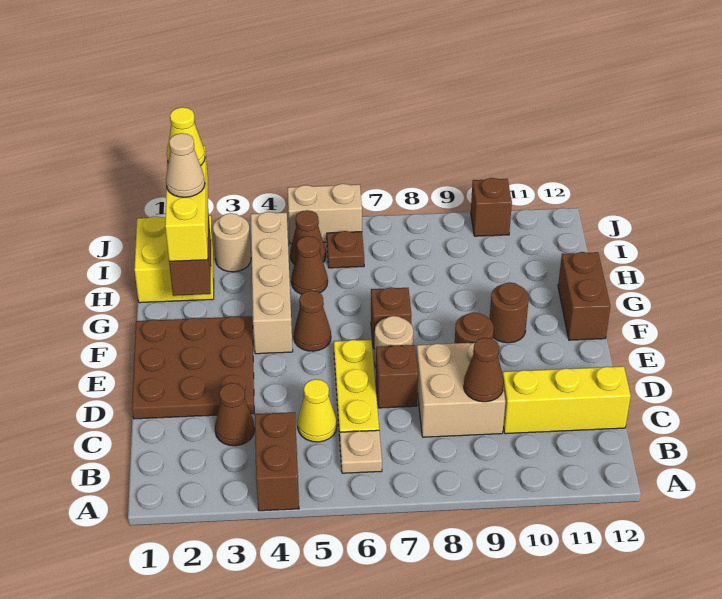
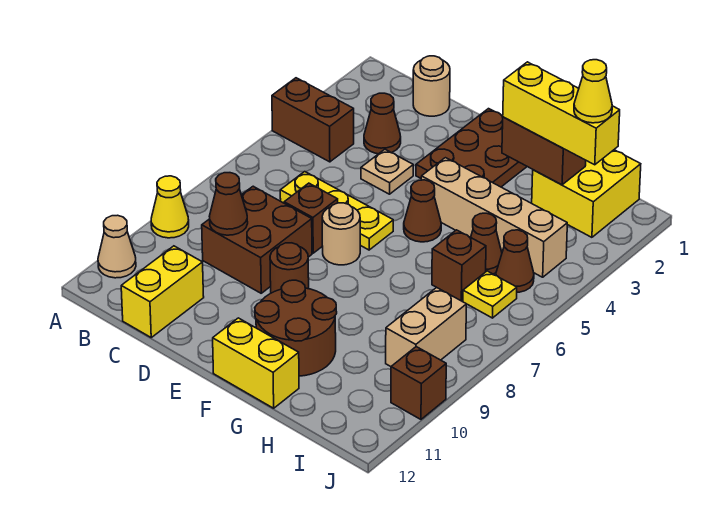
tan plate B6 level 1 -> tan plate D4 level 1
yellow cone C5 level 1 -> yellow cone A9 level 1
tan brick C8:D9 level 1 -> brown brick C8:D9 level 1
yellow brick C10:C12 level 1 -> yellow brick C11:C12 level 1
brown plate D1:F3 level 1 -> brown plate E1:F3 level 1
brown brick F7 level 1 -> brown brick H6 level 1
brown round brick F10 level 1 -> brown round brick F10:G11 level 1
brown brick F12:G12 level 1 -> yellow brick F12:G12 level 1
tan cone H2 level 4 -> tan cone A11 level 1
tan round brick I3 level 1 -> tan round brick C1 level 1
brown plate I6 level 1 -> yellow plate I6 level 1
tan brick J5:J6 level 1 -> tan brick I8:I9 level 1

